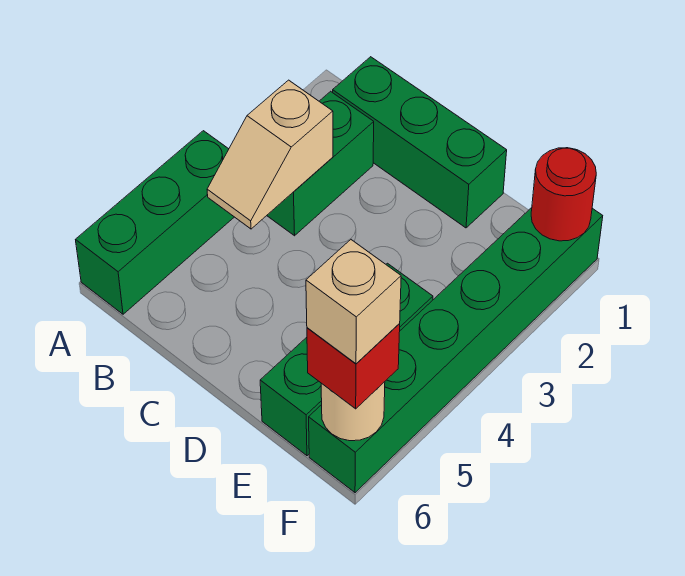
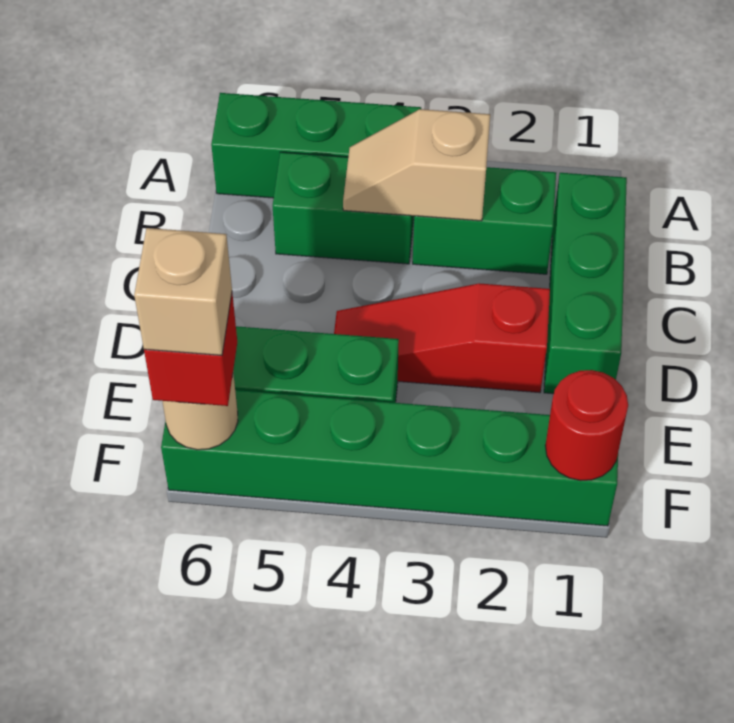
none -> green brick B4:B5 level 1
none -> red slope D2:D4 level 1 top 2

